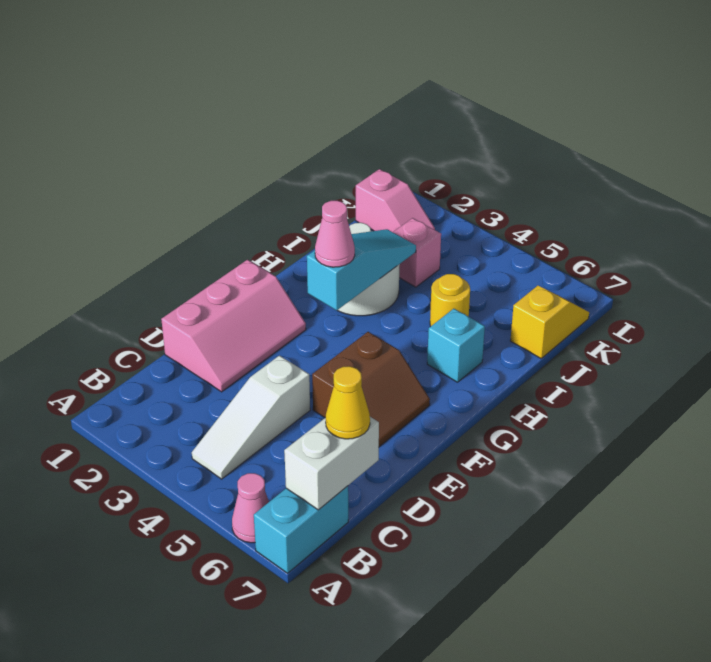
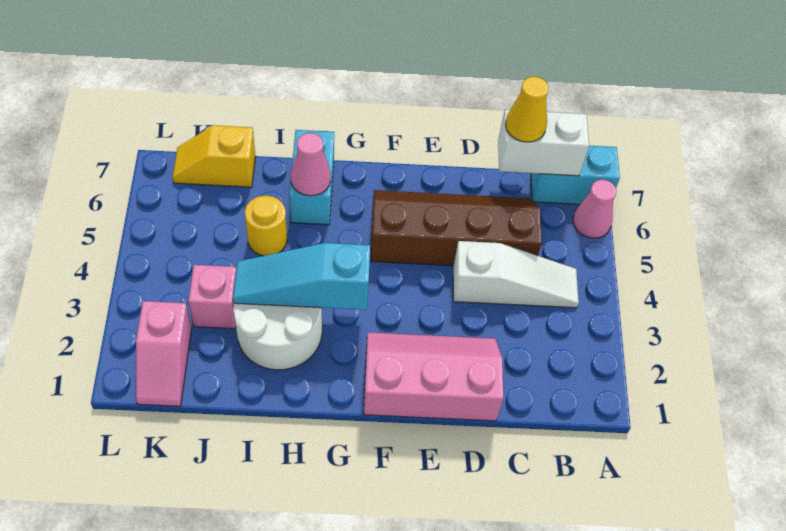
brown slope E5:F6 level 1 top 5 -> brown slope C5:F6 level 1 top 5
pink cone G3 level 3 -> pink cone H6 level 2
cyan brick H6 level 1 -> cyan brick H6:H7 level 1
pink slope K1:K2 level 1 top 1 -> pink slope K1:K2 level 1 top 2

